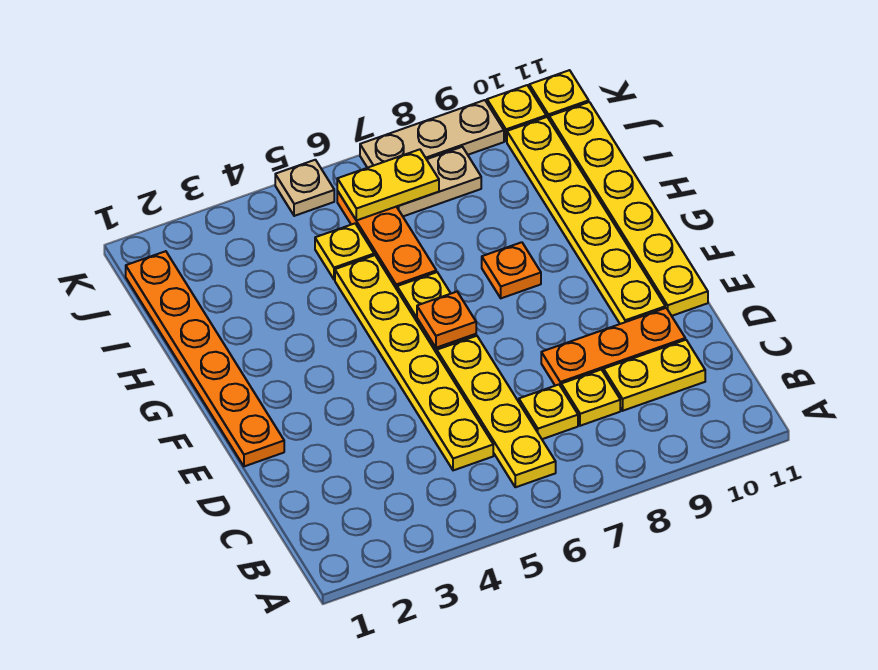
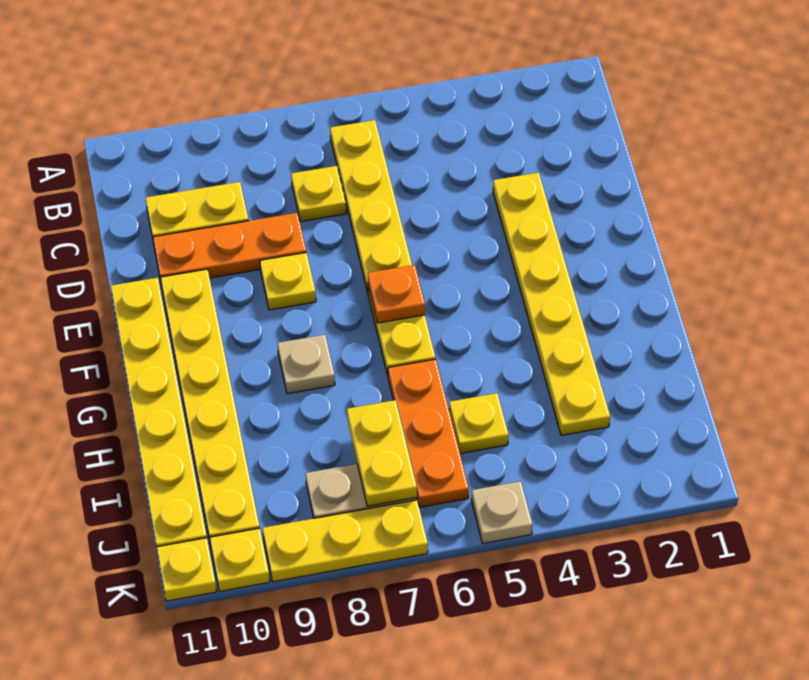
yellow plate C5:H5 level 1 -> yellow plate D3:I3 level 1
yellow plate C8 level 1 -> yellow plate E8 level 1
orange plate E1:J1 level 1 -> none
orange plate G8 level 1 -> tan plate G8 level 1
yellow plate J6:J7 level 2 -> yellow plate I7:J7 level 2
tan plate K7:K9 level 1 -> yellow plate K7:K9 level 1

